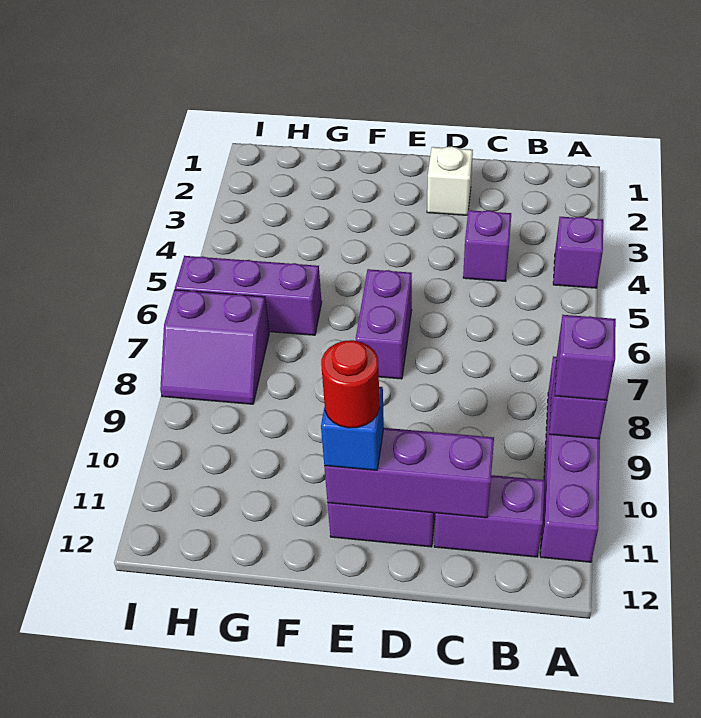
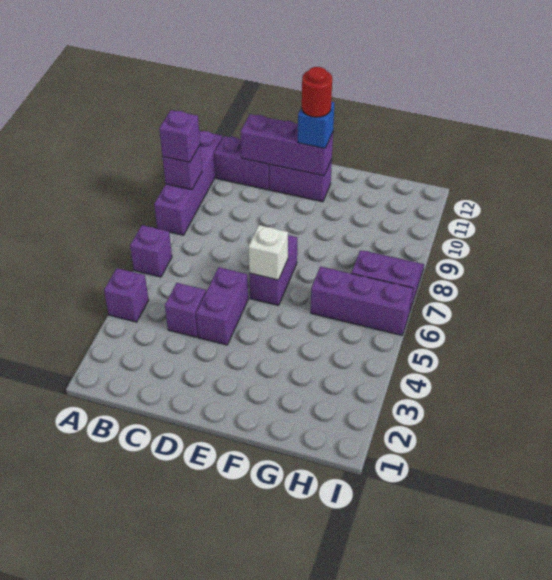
none -> purple brick A6 level 1
white brick D2 level 1 -> white brick E6 level 2
none -> purple brick D4:D5 level 1

